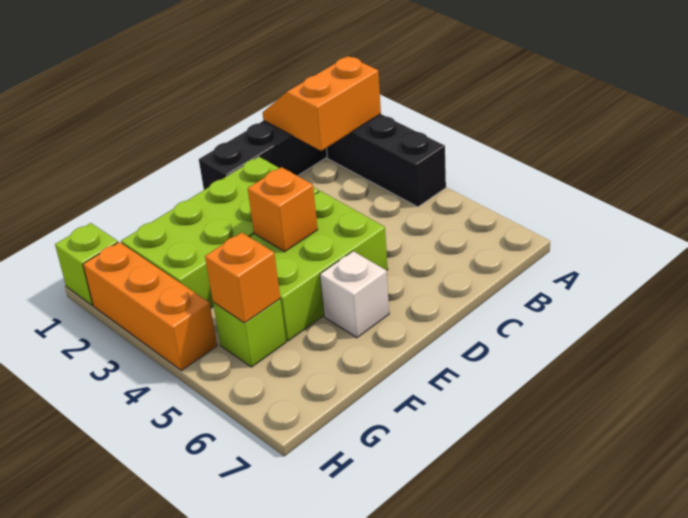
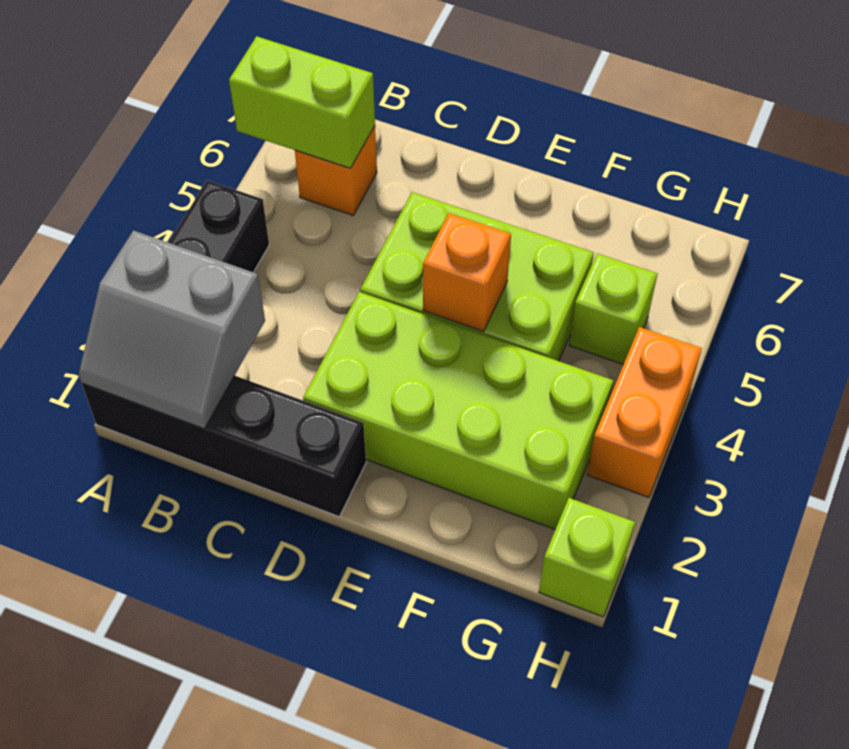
orange slope A1:B2 level 2 top 2 -> grey slope A1:B2 level 2 top 2
none -> lime brick A6:B6 level 2
white brick E6 level 1 -> none
orange brick G5 level 2 -> orange brick B6 level 1
orange brick H2:H4 level 1 -> orange brick H3:H4 level 1

